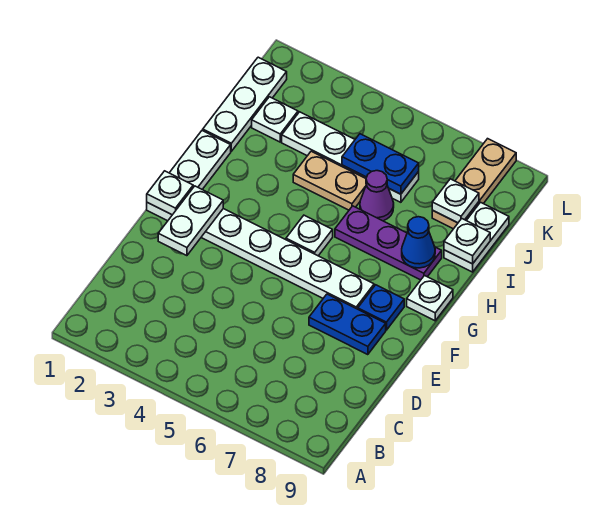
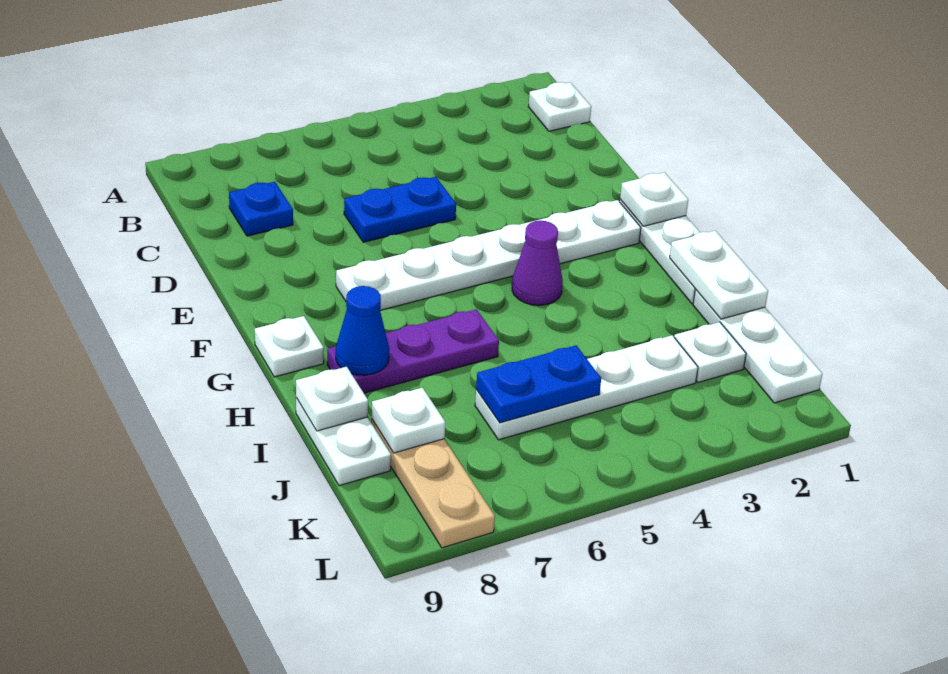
white plate E2:F2 level 2 -> white plate H1:I1 level 2
blue plate E7:E8 level 1 -> blue plate D5:D6 level 1
blue plate F8 level 1 -> blue plate C8 level 1
white plate G5 level 1 -> white plate B1 level 1
tan plate I4:I5 level 1 -> none
purple cone I6 level 1 -> purple cone G4 level 1

